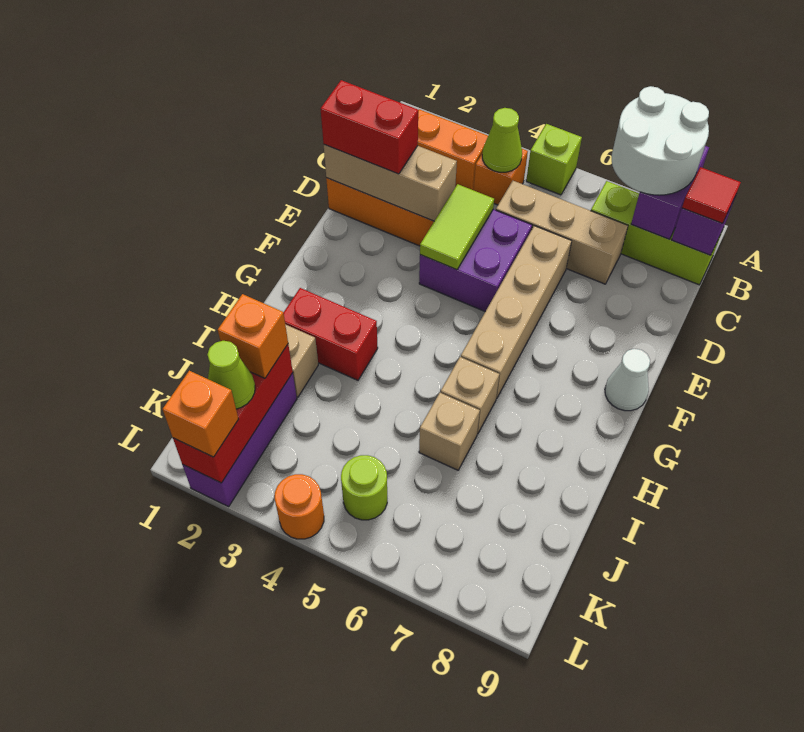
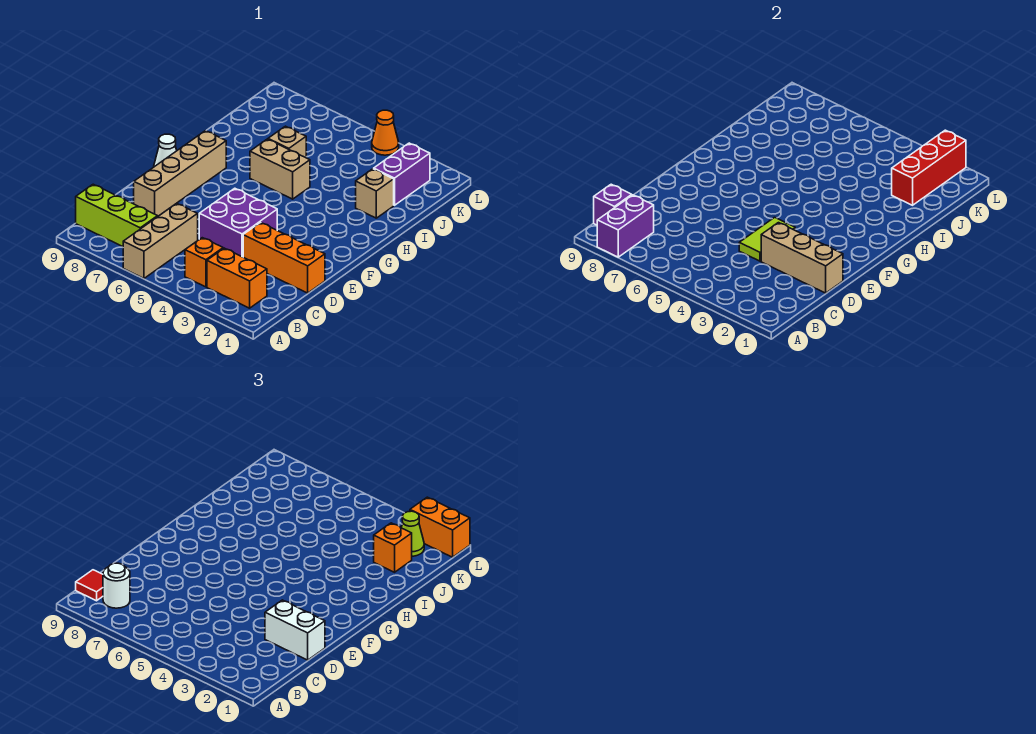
lime brick A5 level 1 -> none
white round brick A7:B8 level 3 -> white round brick B8 level 3
lime cone B4 level 2 -> none
tan brick C5:C7 level 1 -> tan brick A6:C6 level 1
red brick D1:D2 level 3 -> white brick D1:D2 level 3
tan brick D6:G6 level 1 -> tan brick D8:G8 level 1
red brick H2:H3 level 1 -> none
tan brick H6 level 1 -> tan brick H5:H6 level 1
purple brick J2:L2 level 1 -> purple brick J2:K2 level 1
lime round brick K5 level 1 -> none
orange brick L2 level 3 -> orange brick L1:L2 level 3
orange round brick L4 level 1 -> orange cone L4 level 1

